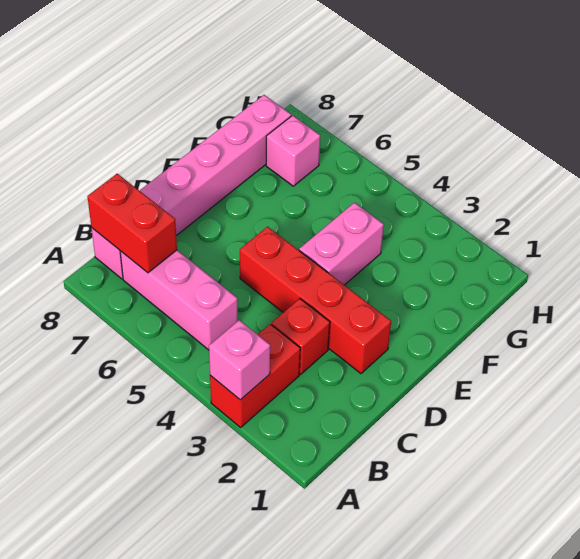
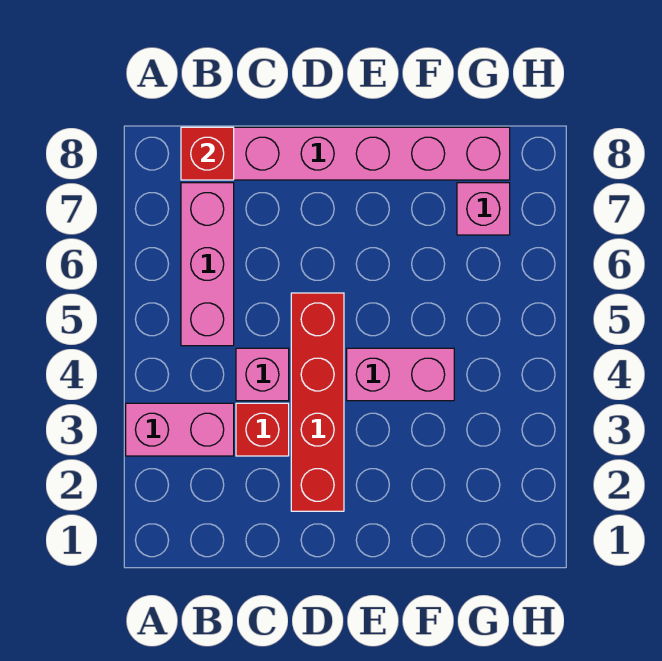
red brick A3:B3 level 1 -> pink brick A3:B3 level 1
pink brick A3 level 2 -> pink brick C4 level 1
red brick B7:B8 level 2 -> red brick B8 level 2

